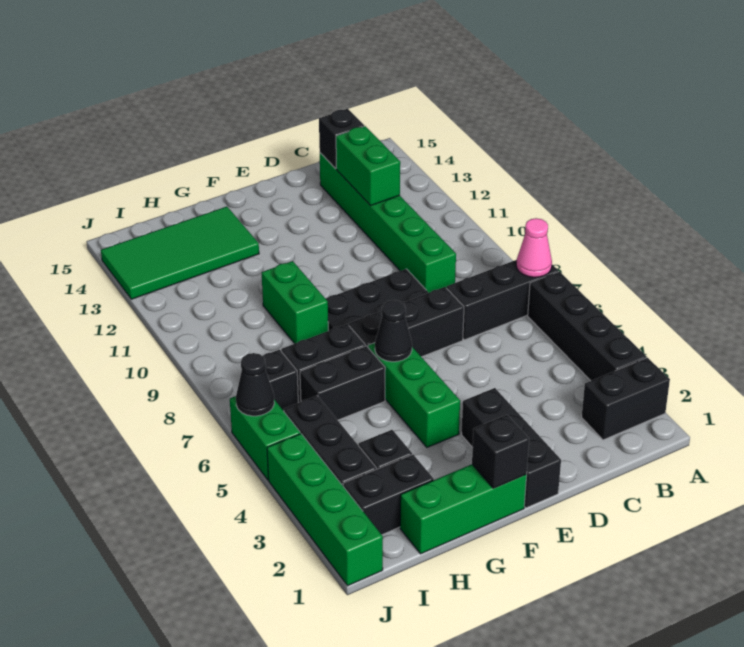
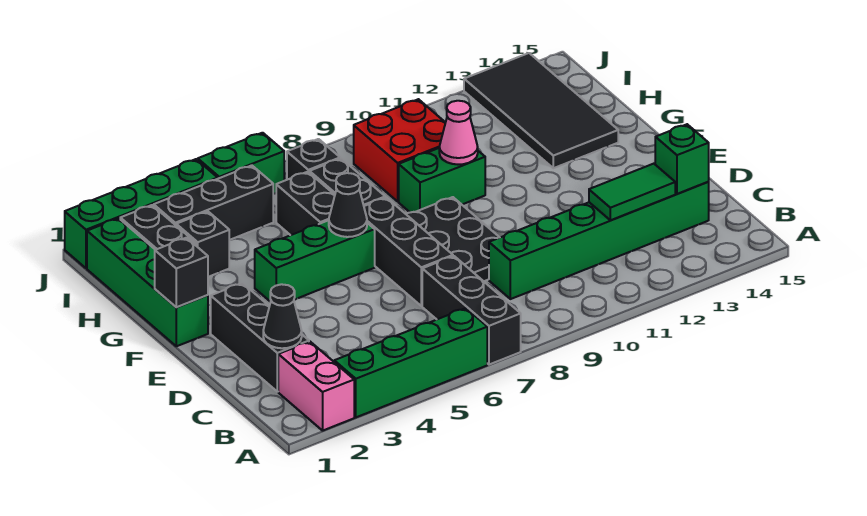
black brick A2:B2 level 1 -> pink brick A2:B2 level 1
black brick A3:A6 level 1 -> green brick A3:A6 level 1
pink cone A7 level 2 -> pink cone G10 level 2
green brick C12:C13 level 2 -> green tile C12:C13 level 2
black brick C14 level 2 -> green brick C14 level 2
black brick E1:E3 level 1 -> black brick C2:E2 level 1
green brick F1:H1 level 1 -> green brick F1:I1 level 1
green tile G13:J14 level 1 -> black tile G13:J14 level 1
none -> red brick H9:I10 level 1
black cone J6 level 2 -> black cone C2 level 2

